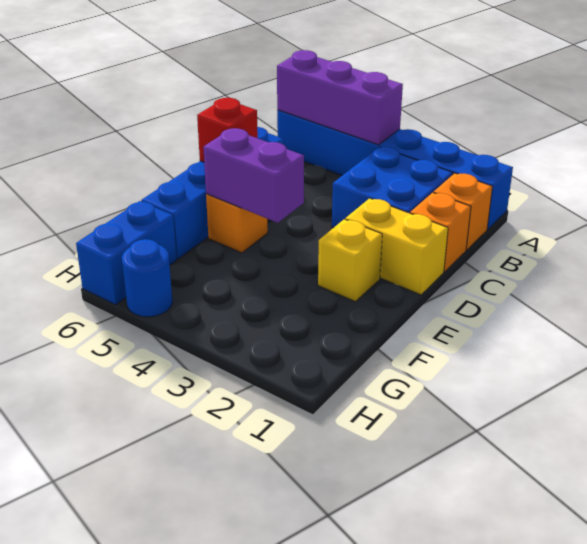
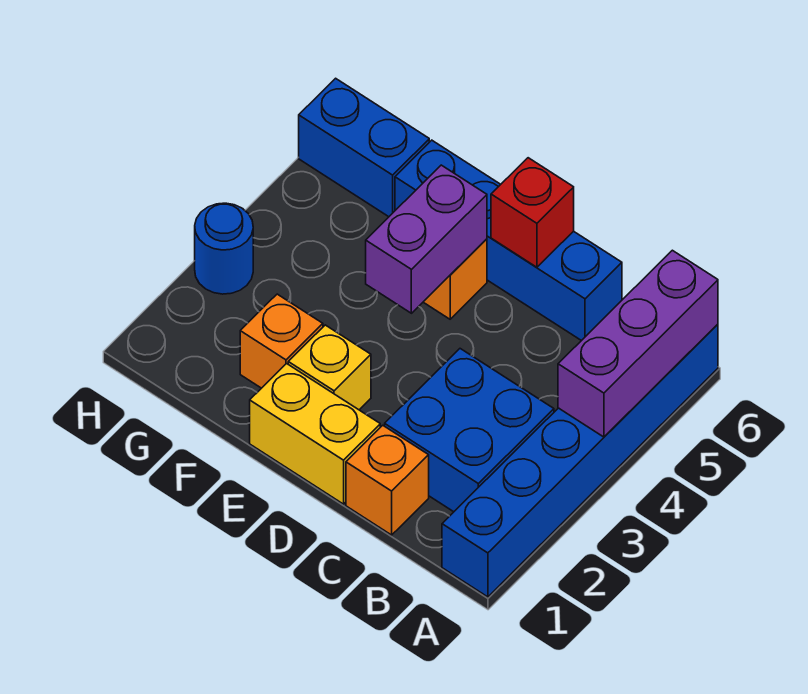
orange brick B1 level 1 -> orange brick F2 level 1
yellow brick D1:D2 level 1 -> yellow brick D1:E1 level 1
blue round brick H5 level 1 -> blue round brick H3 level 1

